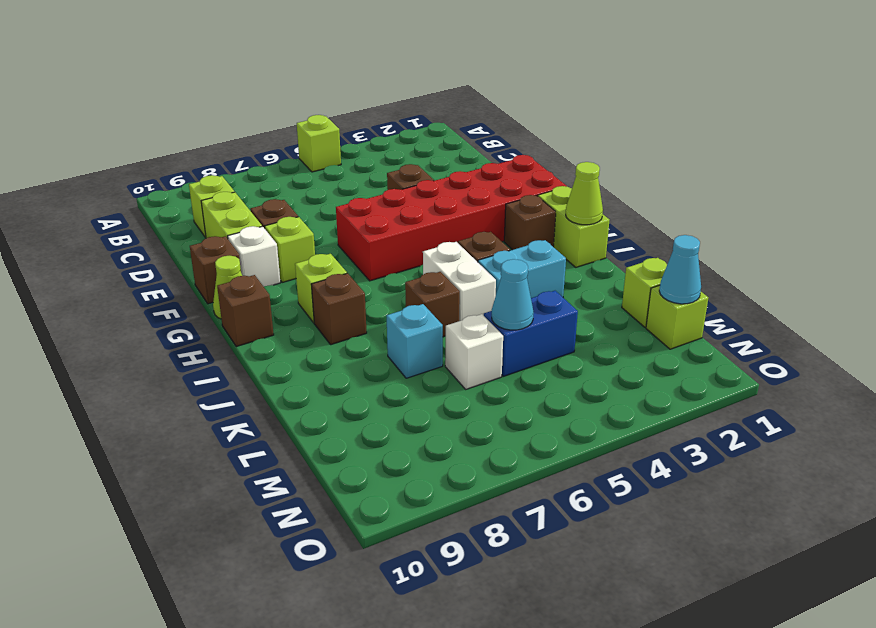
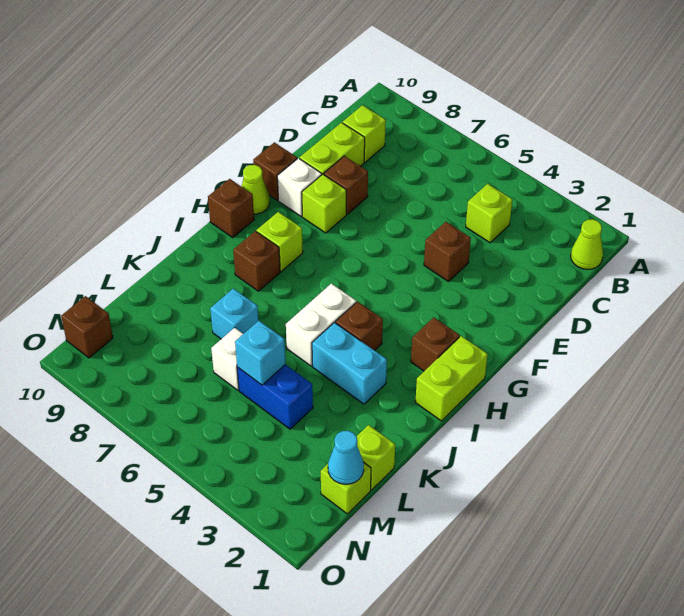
lime brick A5 level 1 -> lime brick C4 level 1
red brick F1:G6 level 1 -> none
lime cone I1 level 2 -> lime cone B1 level 1
brown brick J6 level 1 -> brown brick N10 level 1
cyan cone L5 level 2 -> cyan brick L5 level 2

